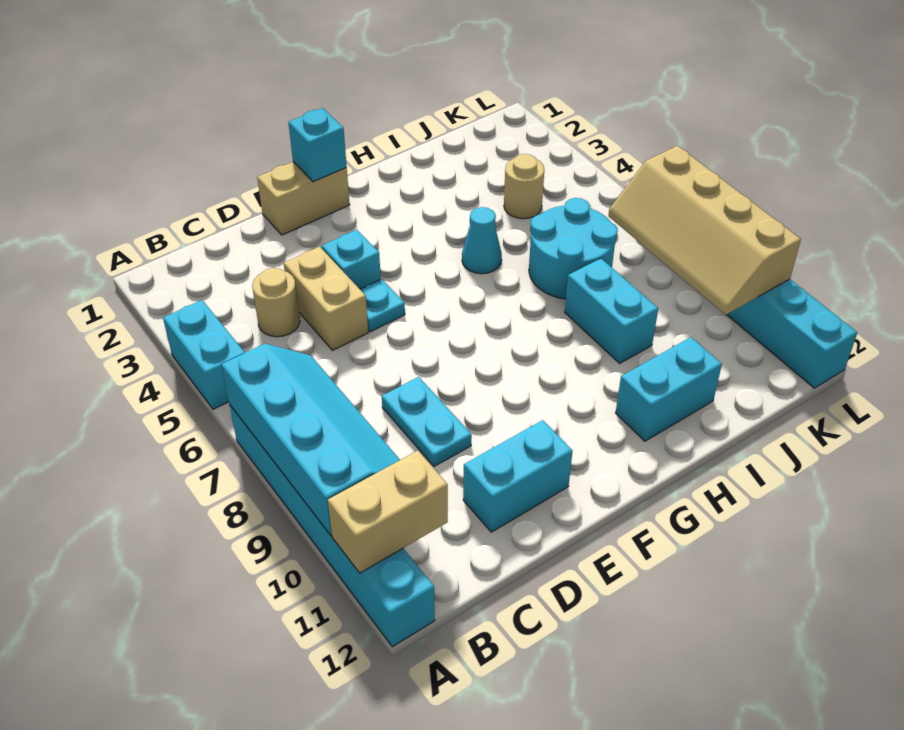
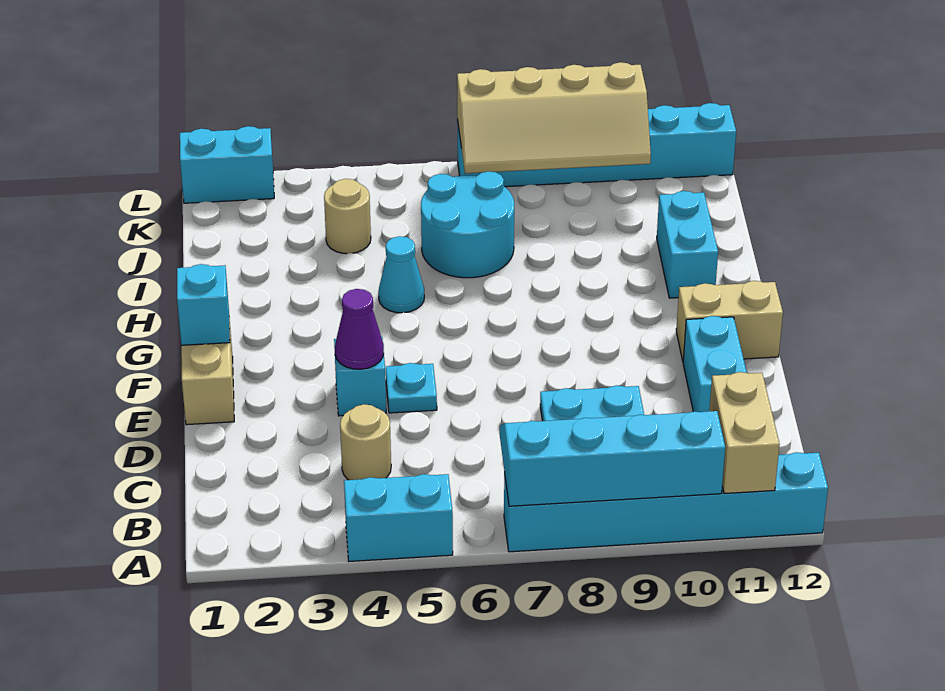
tan brick D4:D5 level 1 -> tan brick F11:F12 level 1
none -> purple cone E4 level 2
cyan brick I8:I9 level 1 -> cyan brick L1:L2 level 1

